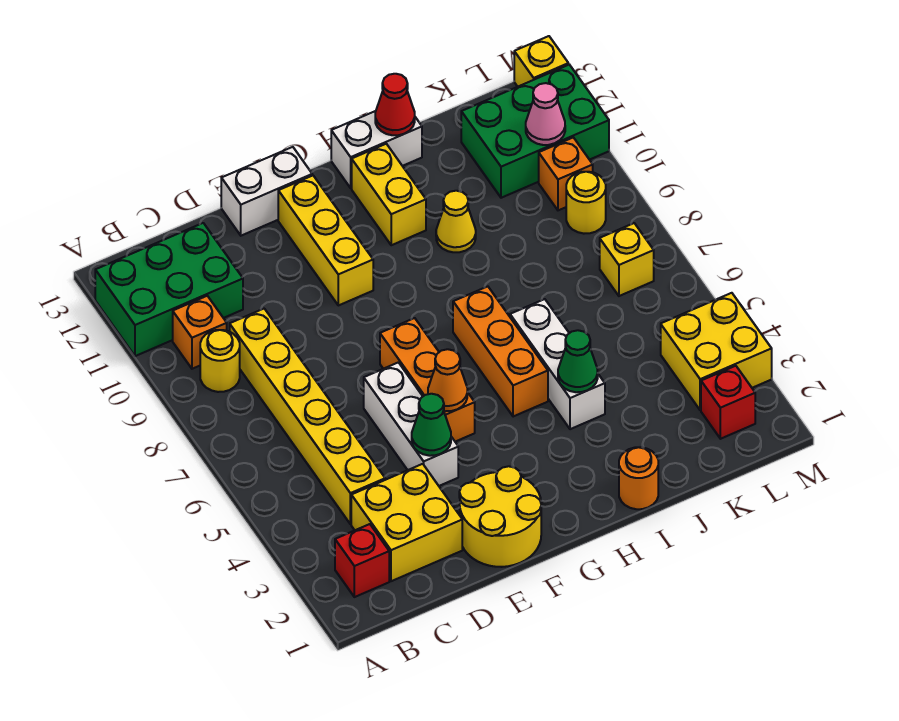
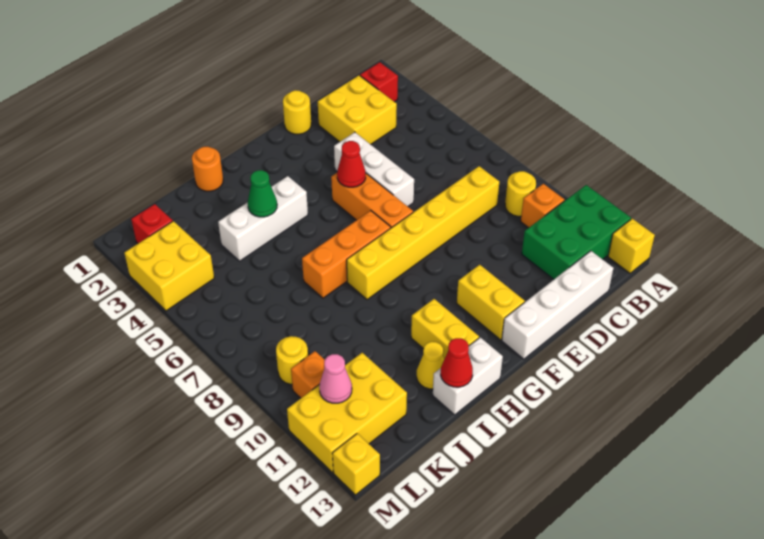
yellow brick C4:C9 level 1 -> yellow brick C8:H8 level 1
yellow round brick E1:F2 level 1 -> yellow round brick E1 level 1
green cone E4 level 2 -> none
white brick E13:F13 level 1 -> white brick C13:F13 level 1
orange cone F5 level 2 -> red cone F5 level 2
yellow brick F10:F12 level 1 -> yellow brick F11:F12 level 1
orange brick H5:H7 level 1 -> orange brick G7:I7 level 1
white brick I4:I6 level 1 -> white brick H4:J4 level 1
yellow cone I10 level 1 -> yellow cone I12 level 1
green brick K11:M12 level 1 -> yellow brick K11:M12 level 1
yellow brick L7 level 1 -> yellow brick A13 level 1

